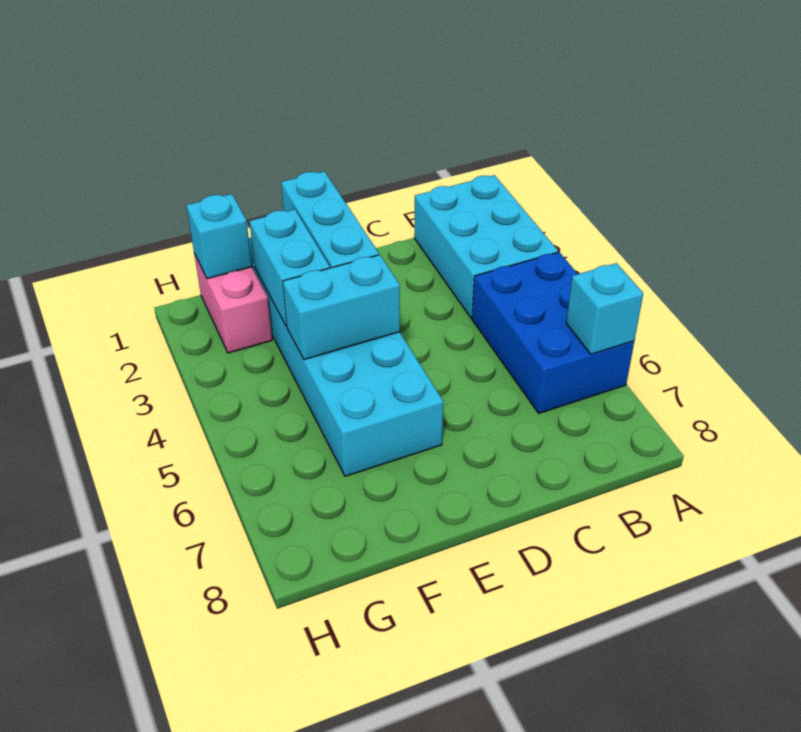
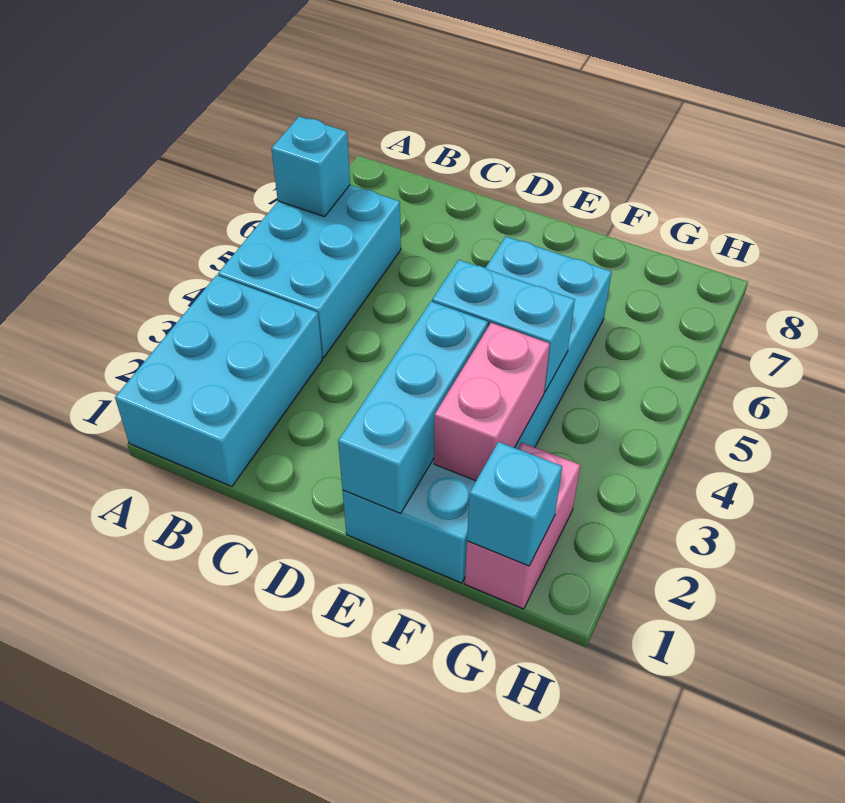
blue brick A4:B6 level 1 -> cyan brick A4:B6 level 1
cyan brick F2:F3 level 2 -> pink brick F2:F3 level 2

